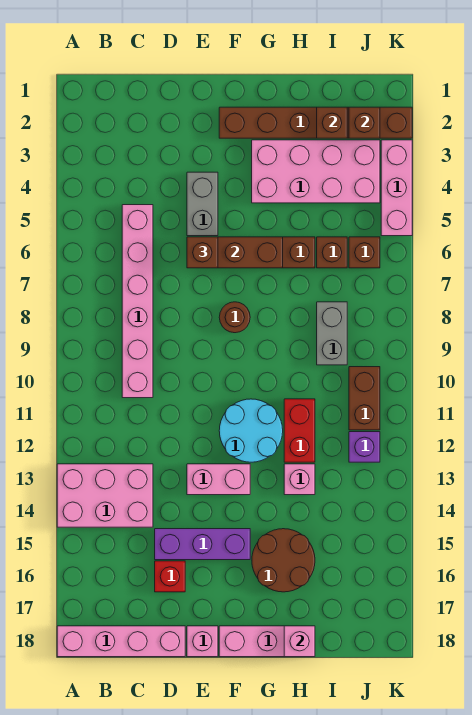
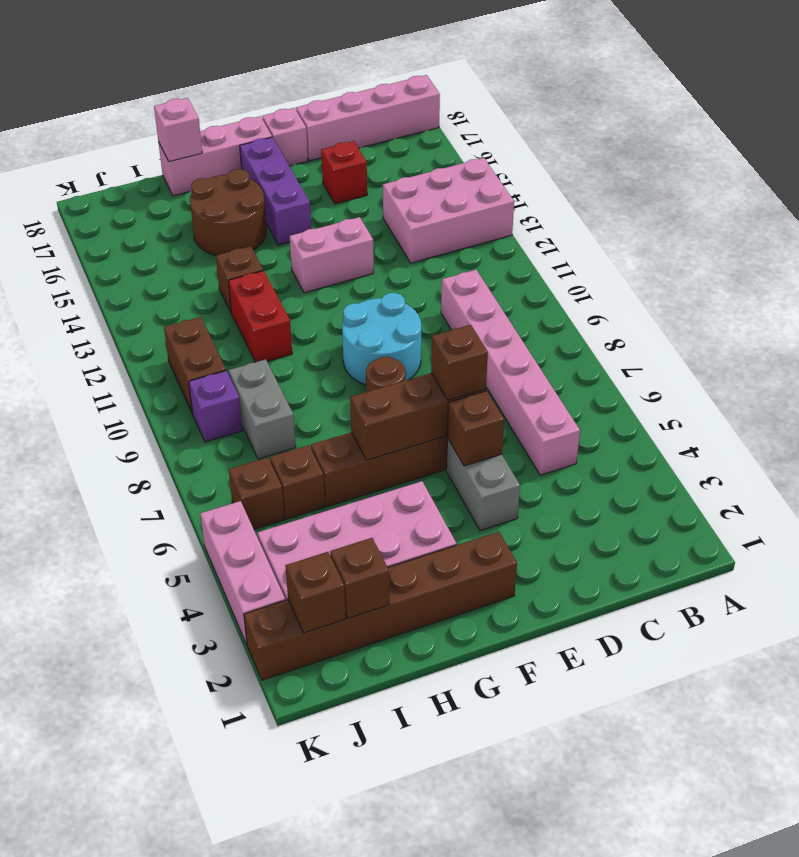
purple brick D15:F15 level 1 -> purple brick F15:F17 level 1
none -> brown brick E5 level 2
cyan round brick F11:G12 level 1 -> cyan round brick E9:F10 level 1
pink brick H13 level 1 -> brown brick H13 level 1
purple brick J12 level 1 -> purple brick J9 level 1

